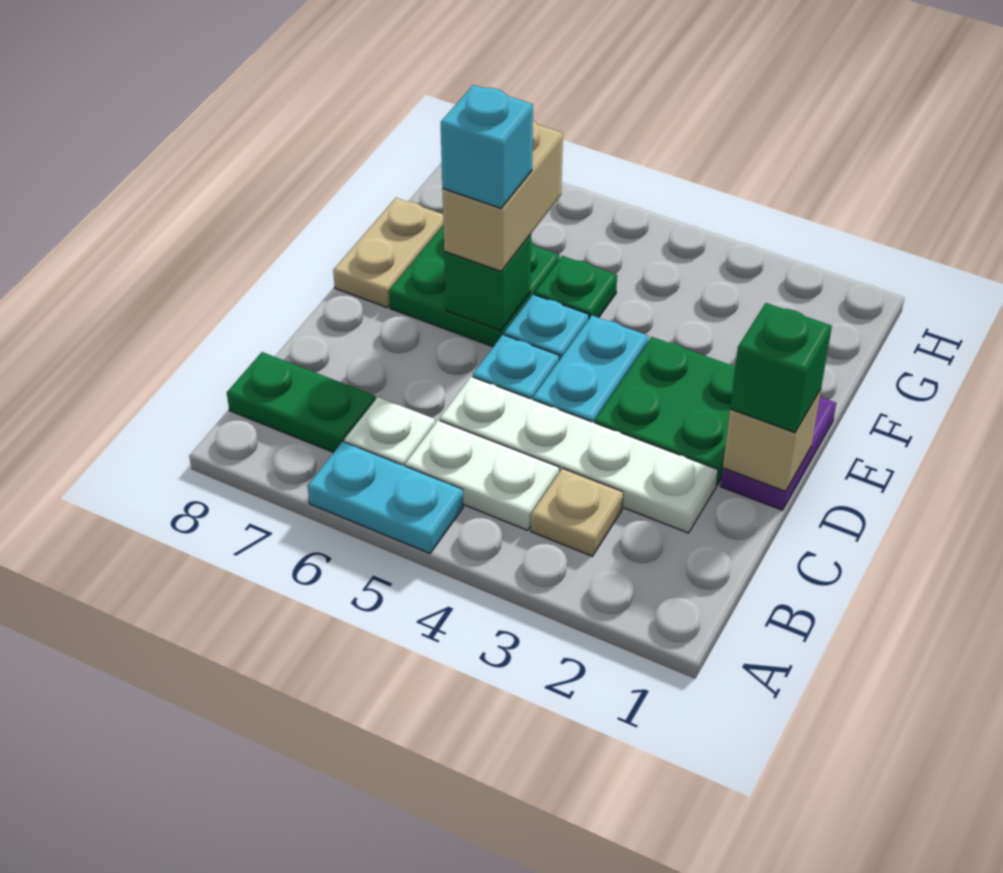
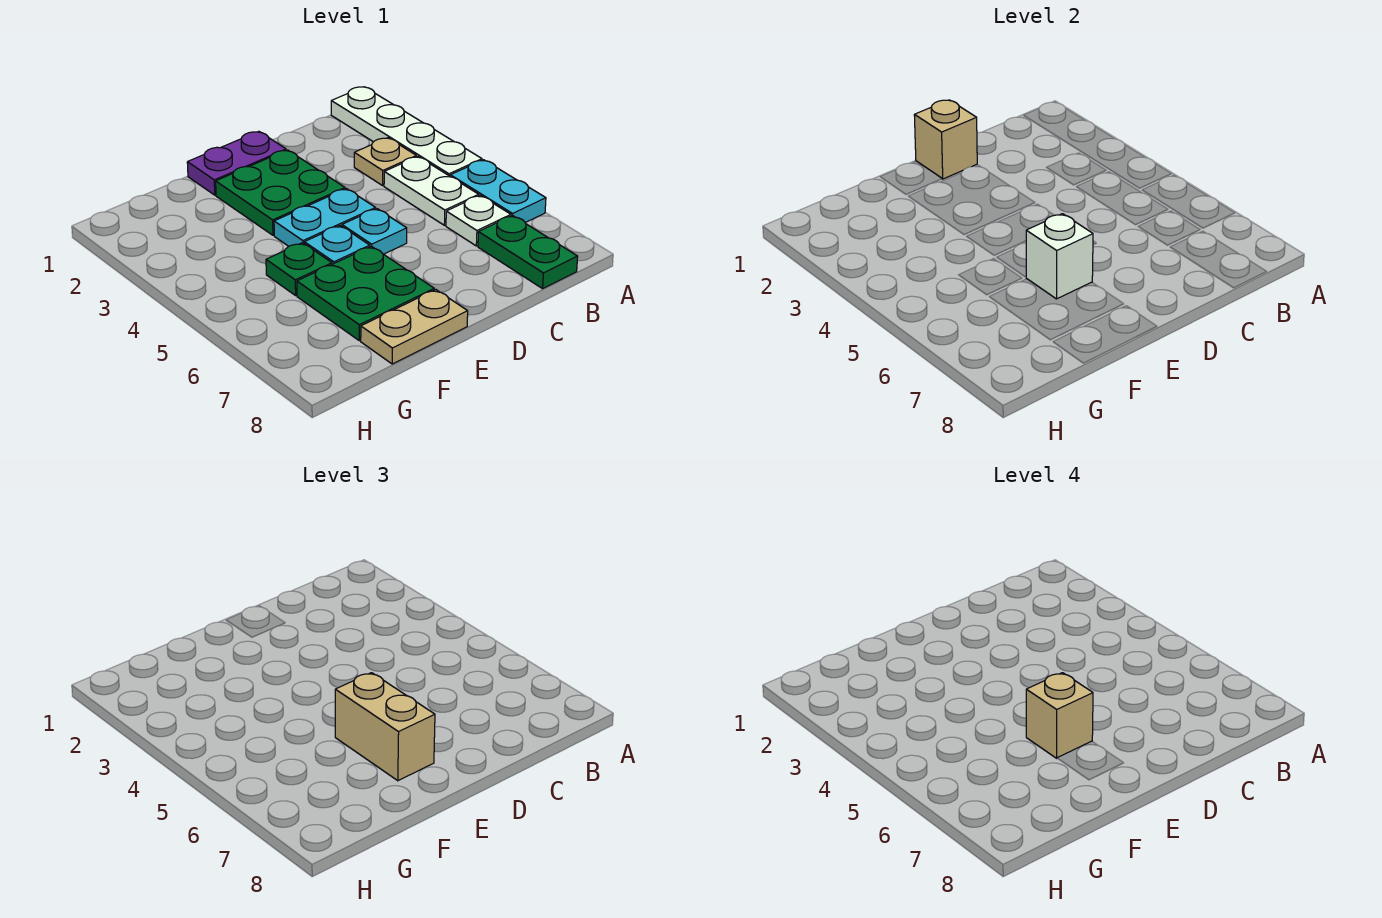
white plate C2:C5 level 1 -> white plate A1:A4 level 1
green brick D1 level 3 -> none
green brick E6 level 2 -> white brick E6 level 2
tan brick E6:F6 level 3 -> tan brick E6:E7 level 3
cyan brick E6 level 4 -> tan brick E6 level 4

